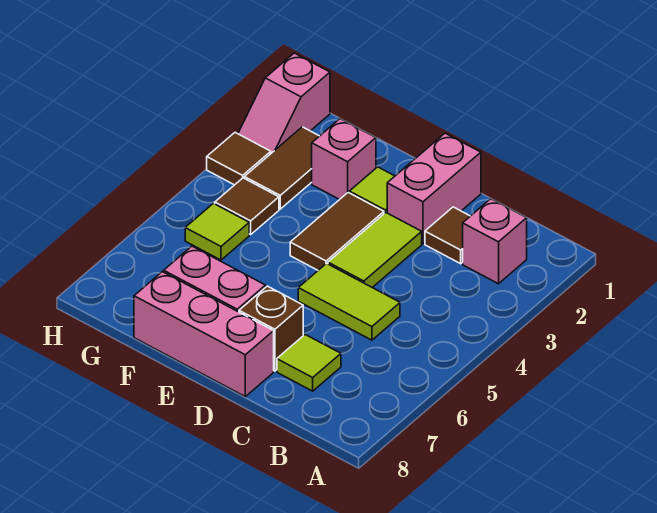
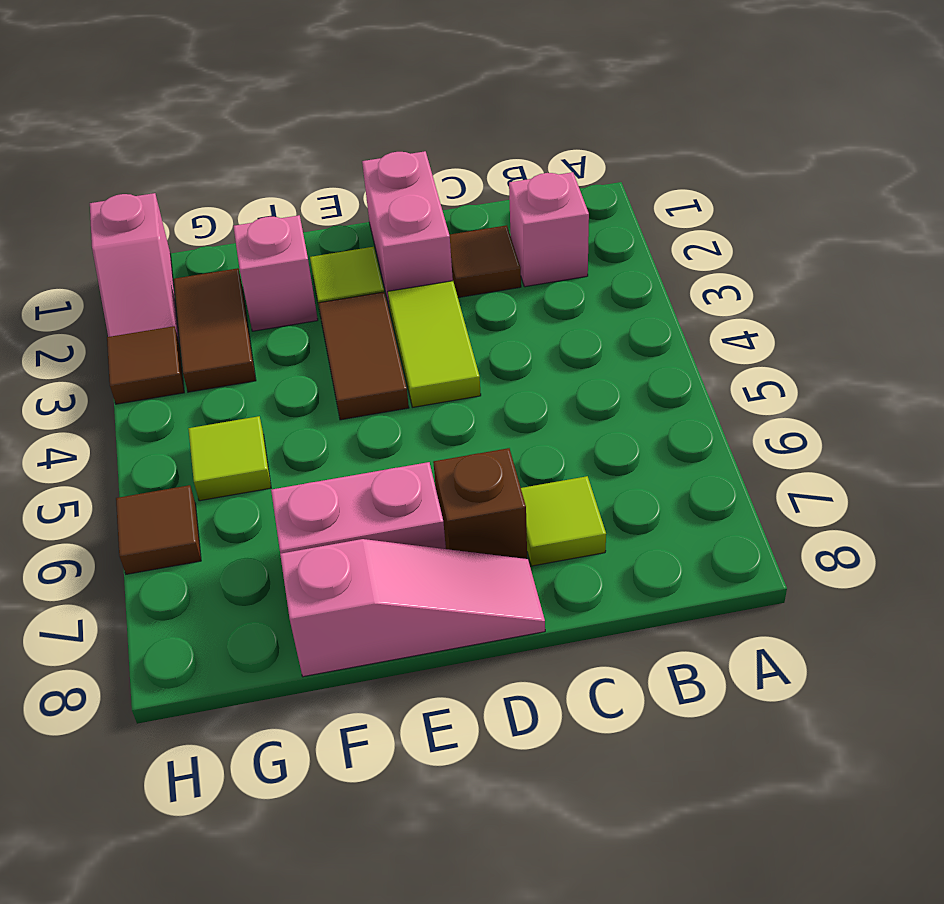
lime tile C5:D5 level 1 -> none
pink brick D8:F8 level 1 -> pink slope D8:F8 level 1 top F
brown tile G4 level 1 -> brown tile H6 level 1

